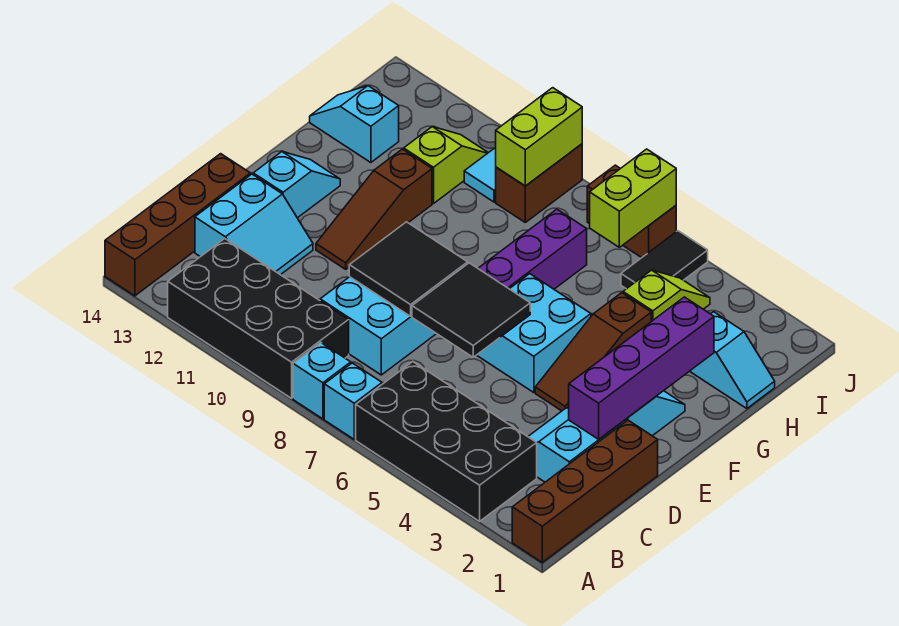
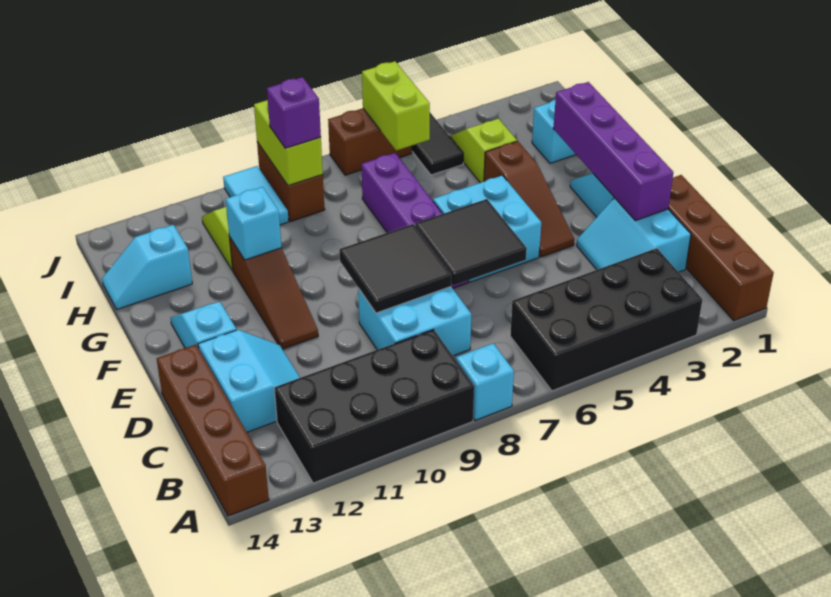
cyan brick A7 level 1 -> cyan brick G11 level 2
none -> purple brick I9 level 3

